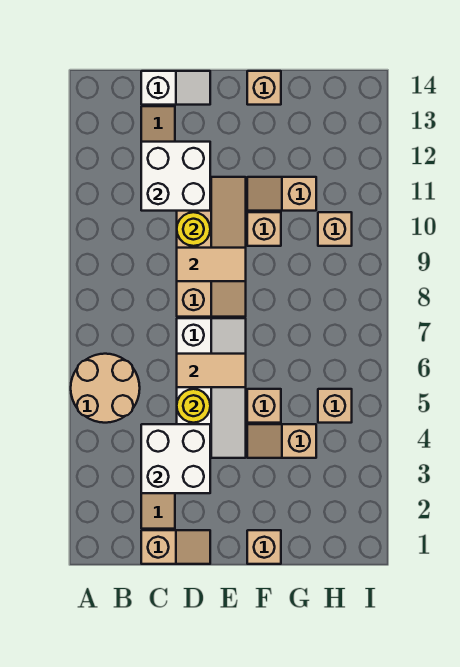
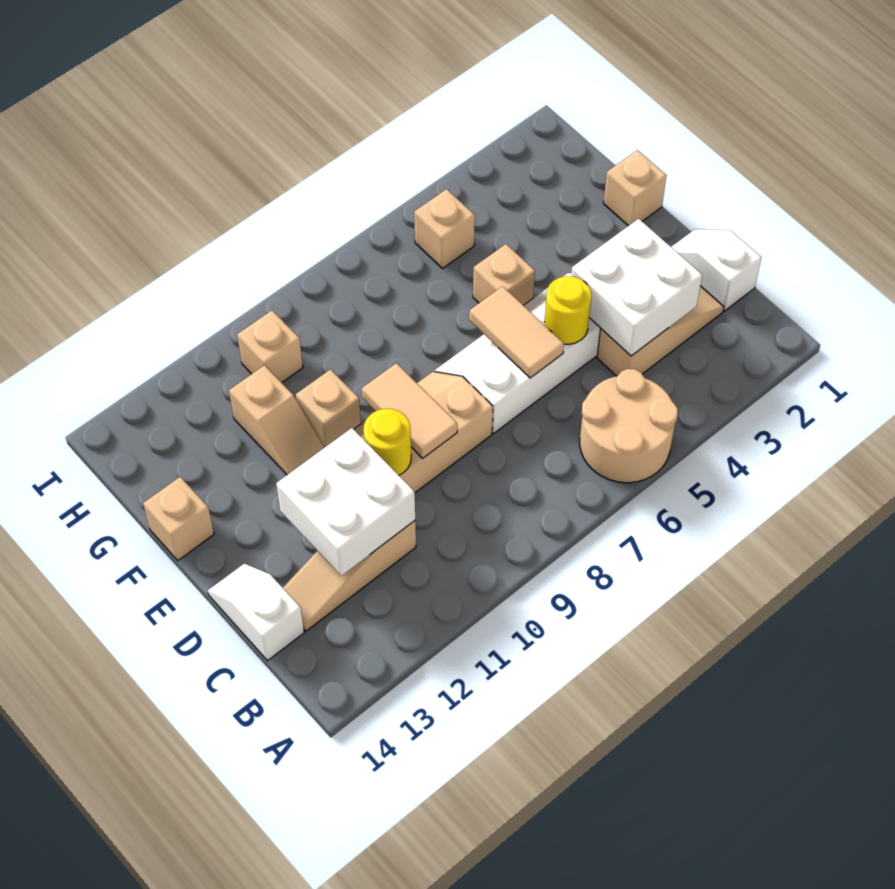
tan slope C1:D1 level 1 top C -> white slope C1:D1 level 1 top C
tan slope F4:G4 level 1 top G -> none

